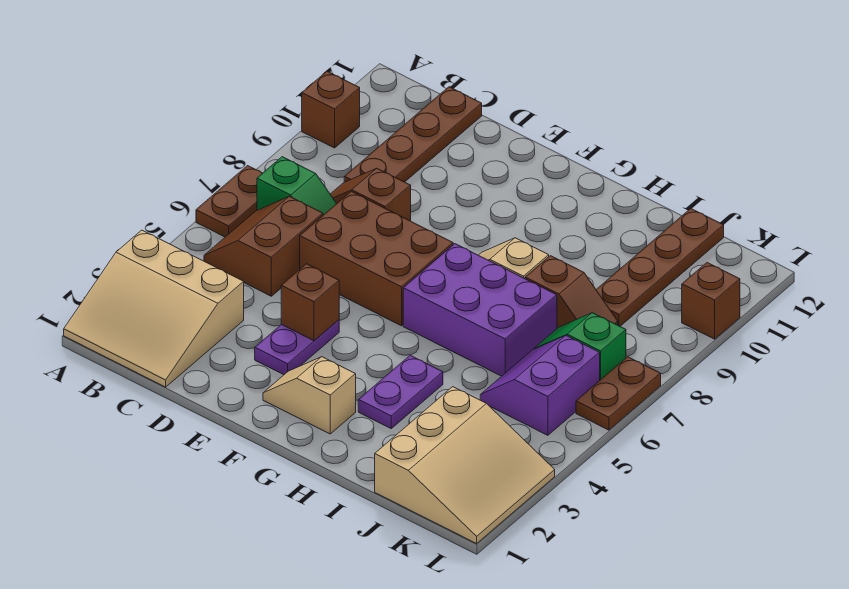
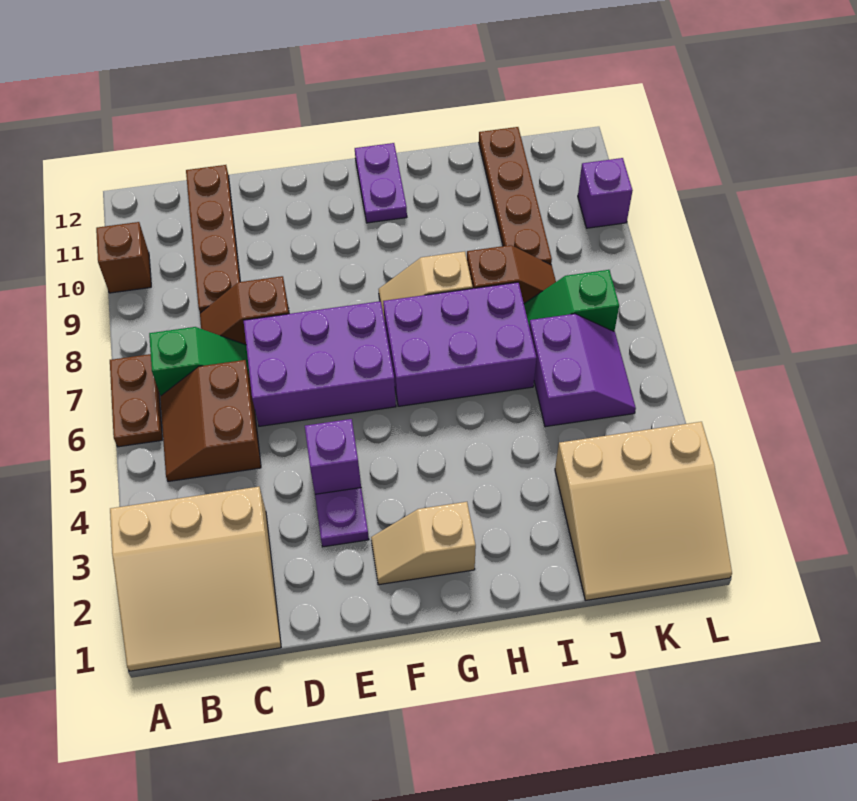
brown brick D6:F7 level 1 -> purple brick D6:F7 level 1
brown brick E4 level 2 -> purple brick E4 level 2
purple plate H3:H4 level 1 -> purple plate G11:G12 level 1
tan slope J1:L3 level 1 top J -> tan slope J1:L3 level 1 top 3
purple slope J5:K6 level 1 top K -> purple slope J5:K6 level 1 top J
brown plate L6:L7 level 1 -> none
brown brick L10 level 1 -> purple brick L10 level 1

